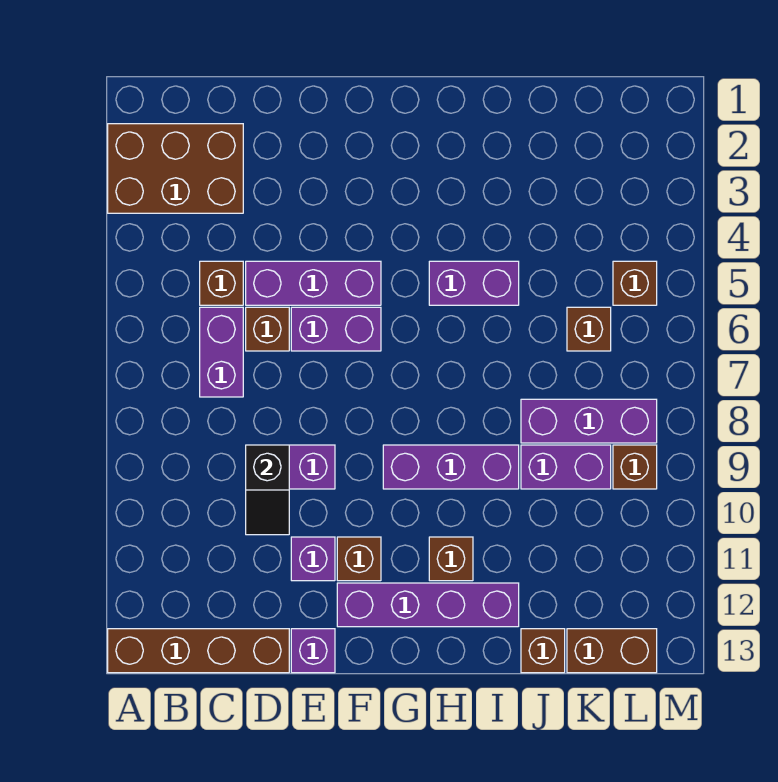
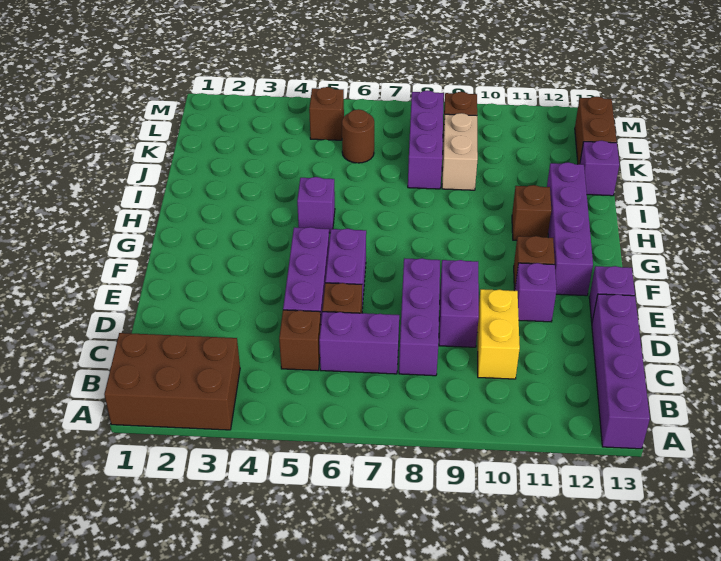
brown brick A2:C3 level 1 -> brown brick A1:B3 level 1
brown brick A13:D13 level 1 -> purple brick A13:D13 level 1
none -> yellow brick C10:D10 level 1
black slope D9:D10 level 2 top 9 -> none
purple brick G9:I9 level 1 -> purple brick C8:E8 level 1
purple brick H5:I5 level 1 -> purple brick H5 level 1
purple brick J9:K9 level 1 -> tan brick J9:K9 level 1
brown brick J13 level 1 -> purple brick J13 level 1
brown brick K6 level 1 -> brown round brick K6 level 1

